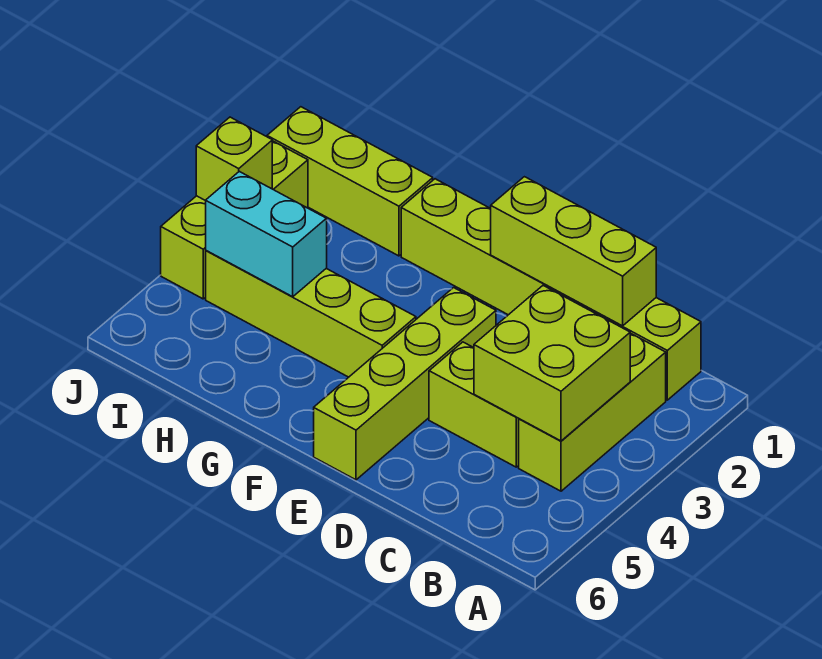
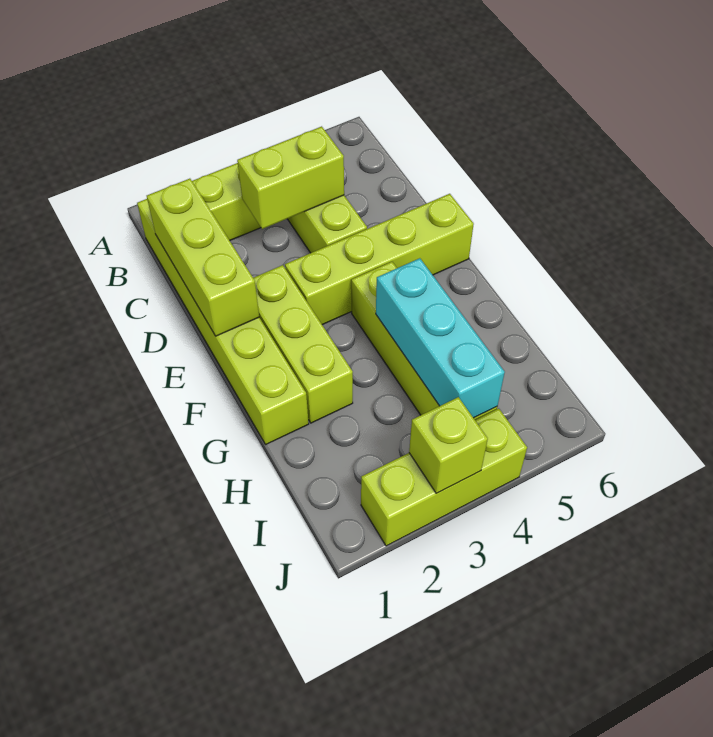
lime brick B3:C4 level 2 -> lime brick C3:C4 level 2
lime brick H1:J1 level 1 -> lime brick E2:G2 level 1
cyan brick H4:I4 level 2 -> cyan brick G4:I4 level 2

